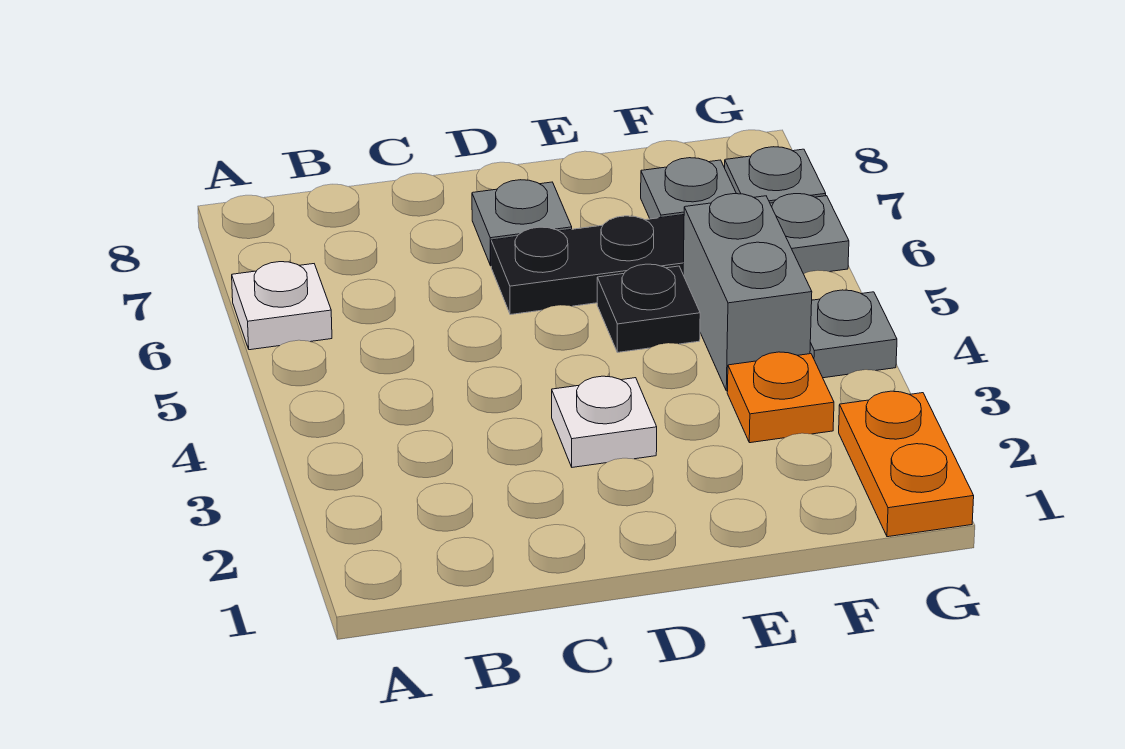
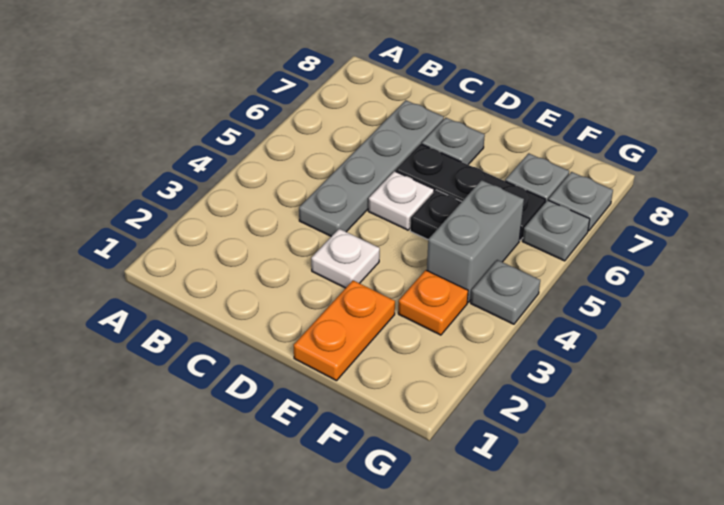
white plate A6 level 1 -> white plate D5 level 1
none -> grey plate C4:C7 level 1
orange plate G1:G2 level 1 -> orange plate E1:E2 level 1

